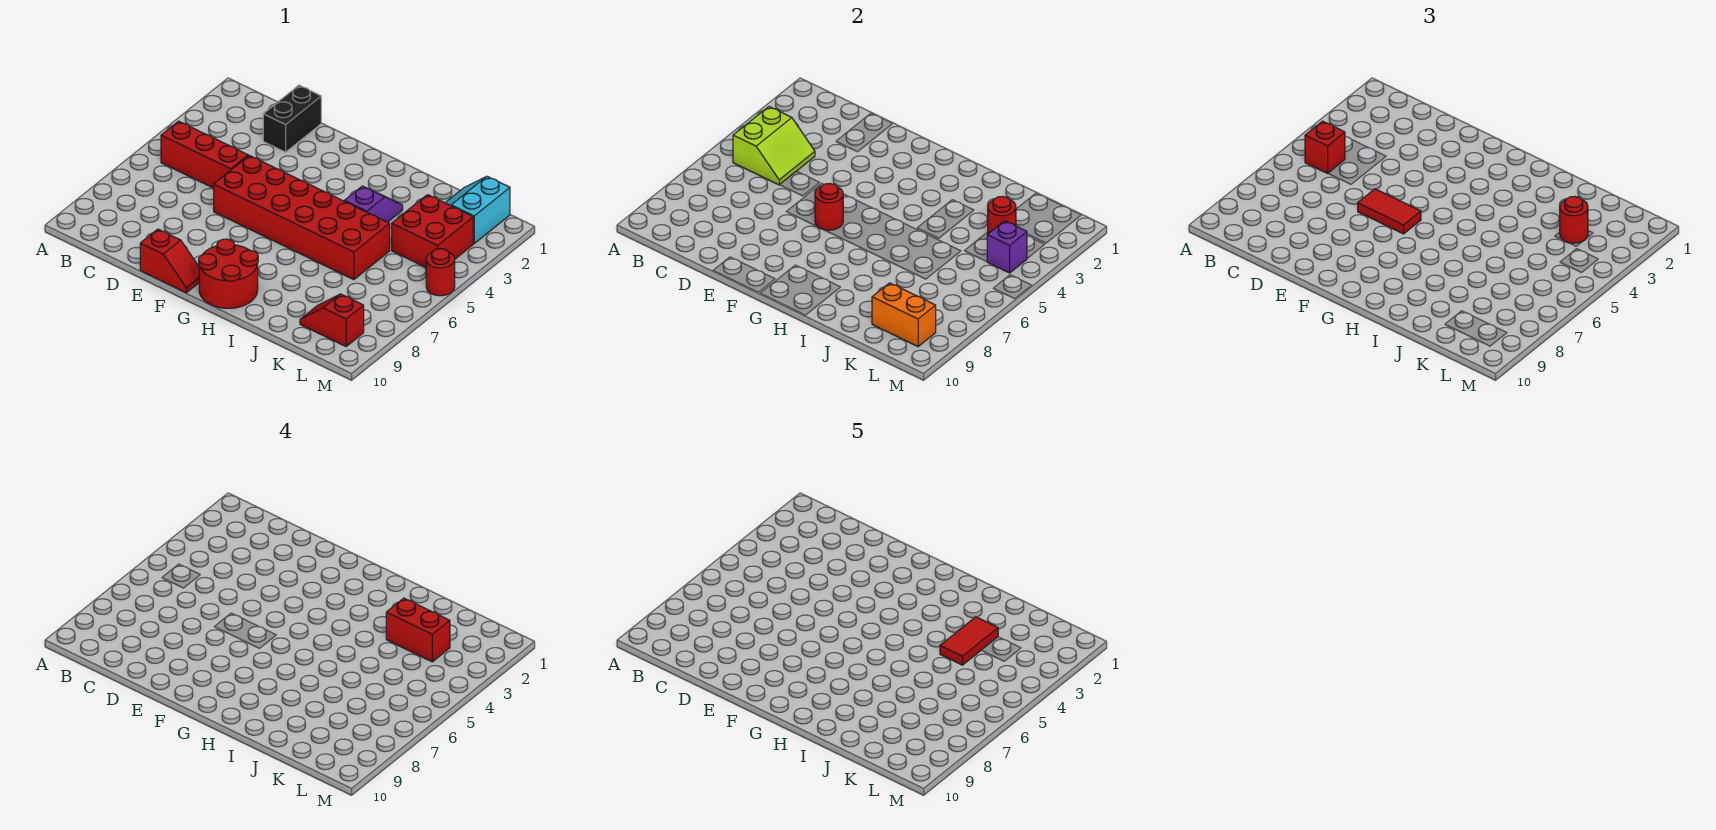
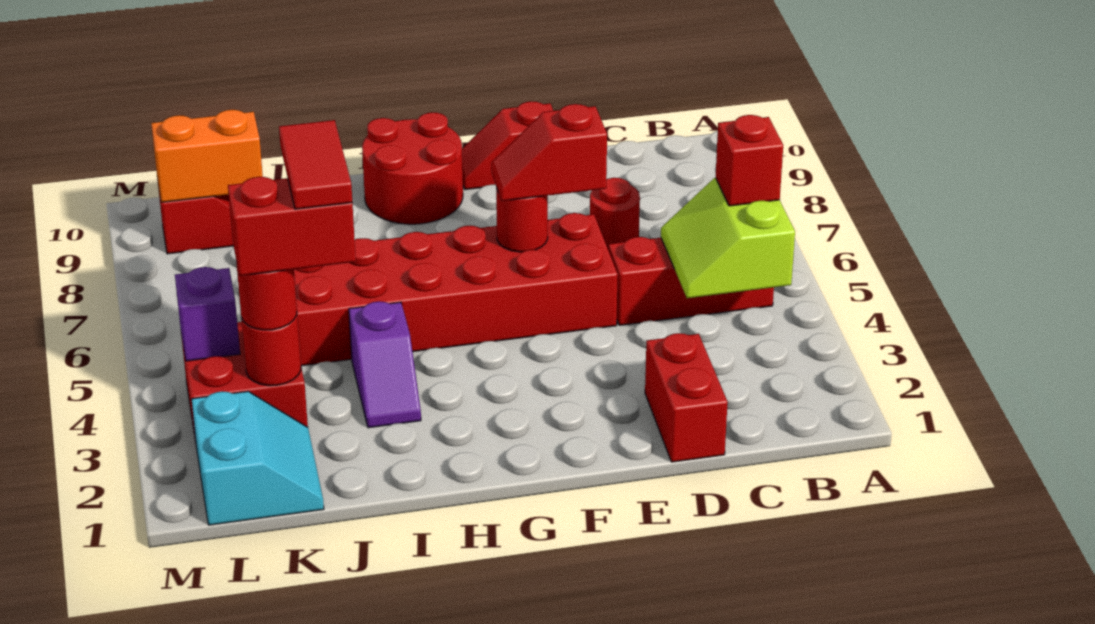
black brick D1:D2 level 1 -> red brick D1:D2 level 1
red tile E6:F6 level 3 -> red slope E6:F6 level 3 top E
red round brick M5 level 1 -> red round brick D7 level 1

